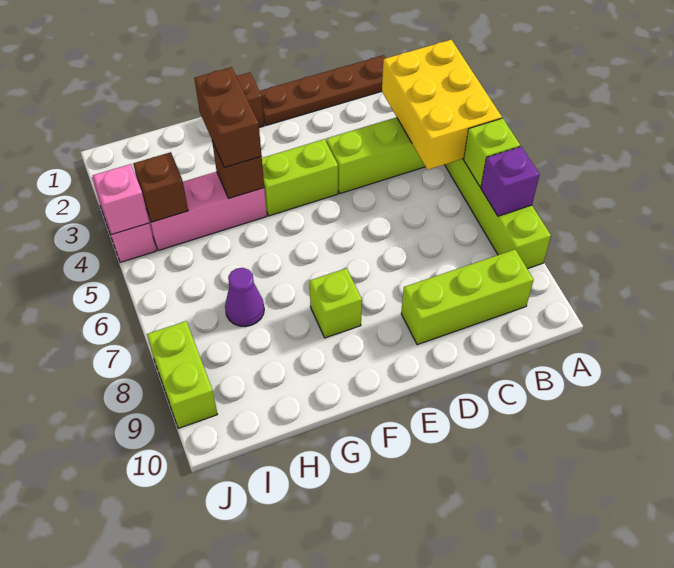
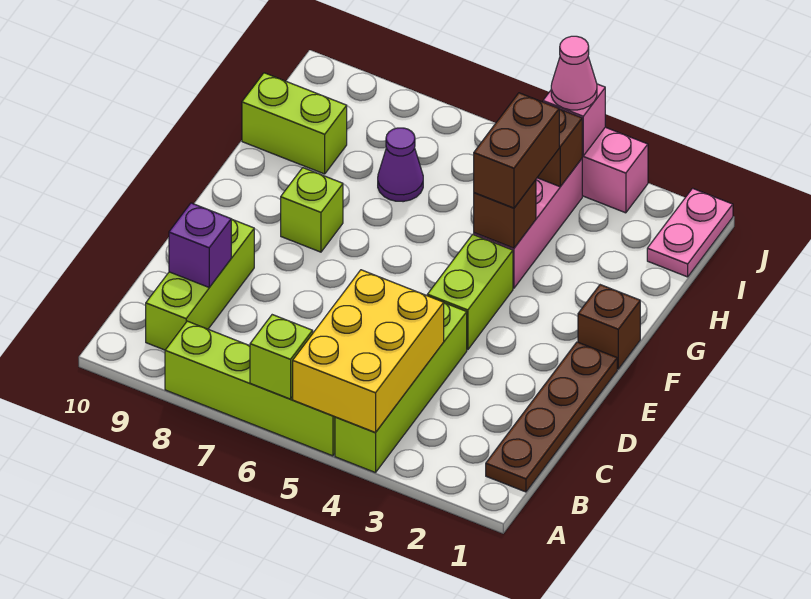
yellow brick A3:B5 level 2 -> yellow brick A4:C5 level 2
purple brick A7 level 2 -> purple brick C9 level 2
brown brick G3:G4 level 3 -> brown brick G4:H4 level 3
none -> pink plate I1:J1 level 1
none -> pink cone J4 level 3
lime brick J8:J9 level 1 -> lime brick H9:H10 level 1

